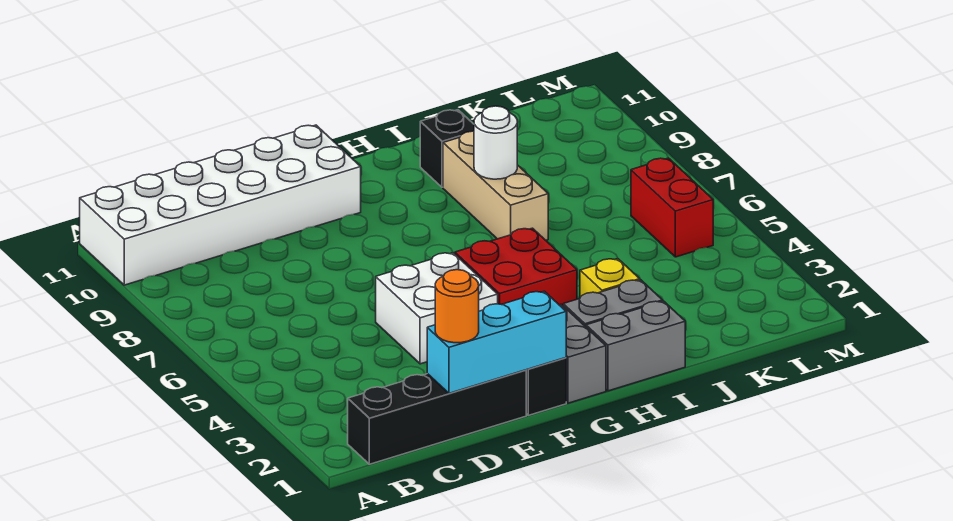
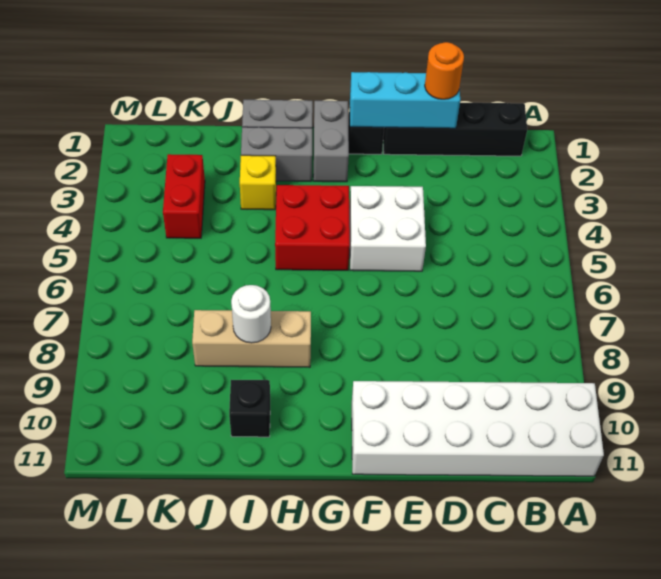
tan brick I7:I9 level 1 -> tan brick H8:J8 level 1
red brick L5:L6 level 1 -> red brick K3:K4 level 1

